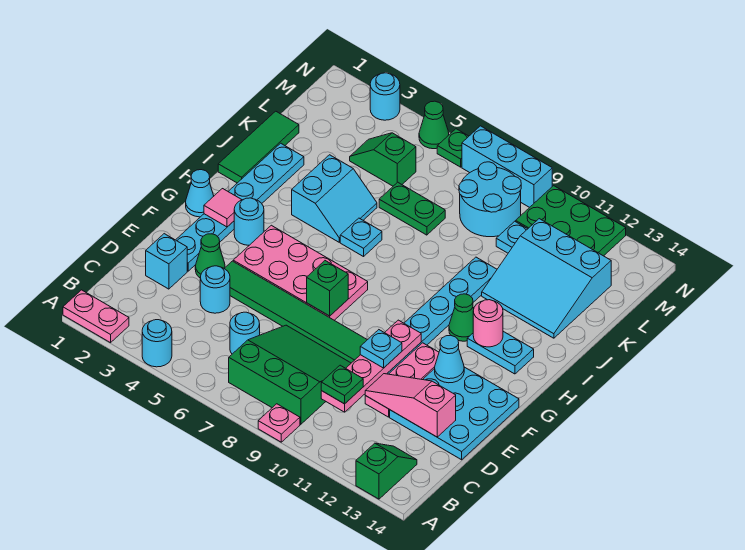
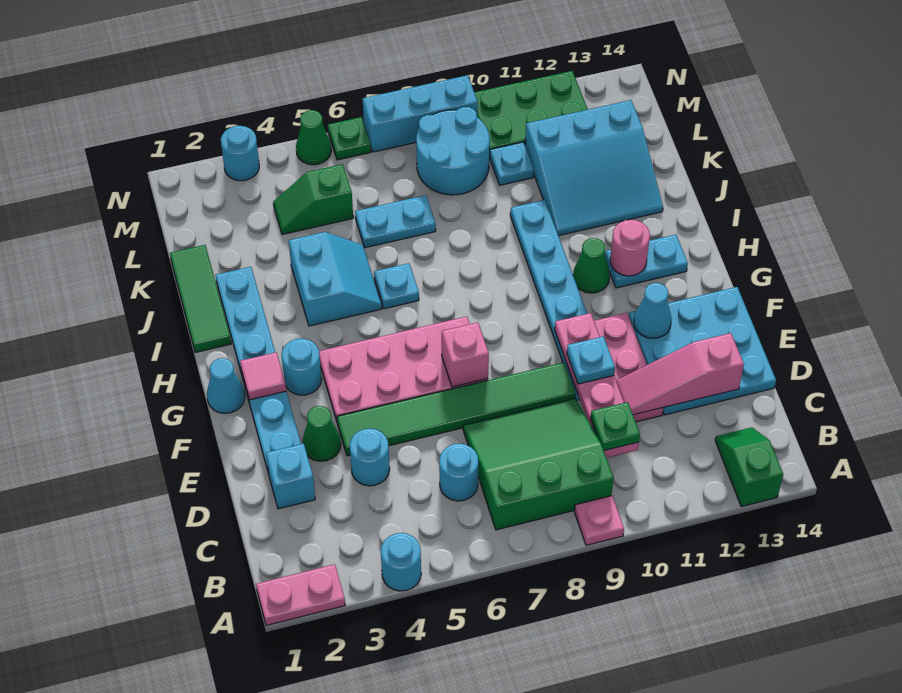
green brick F7 level 2 -> pink brick F7 level 2
green plate K6:K7 level 1 -> cyan plate K6:K7 level 1

